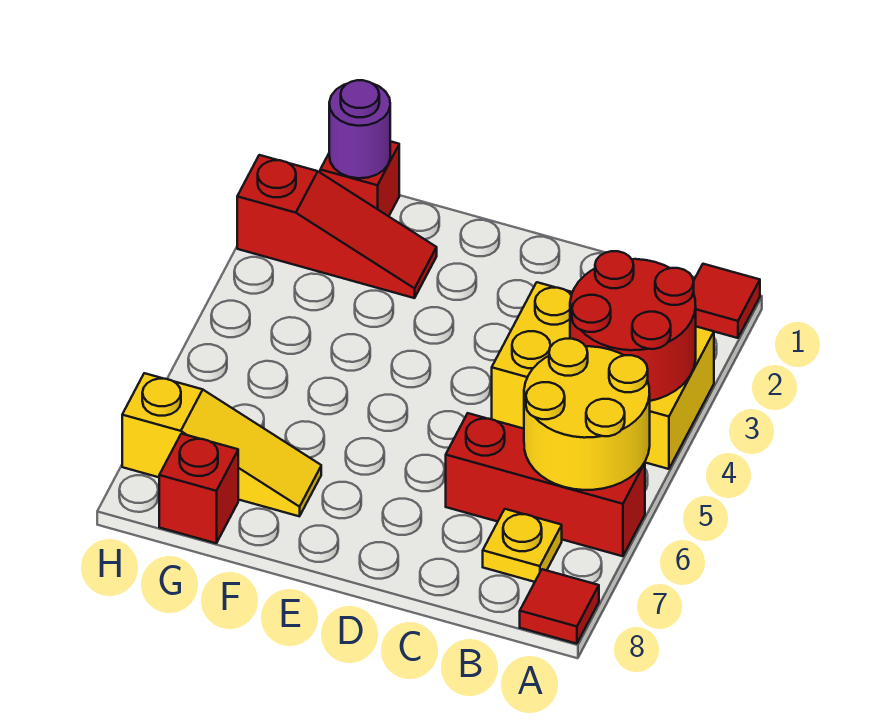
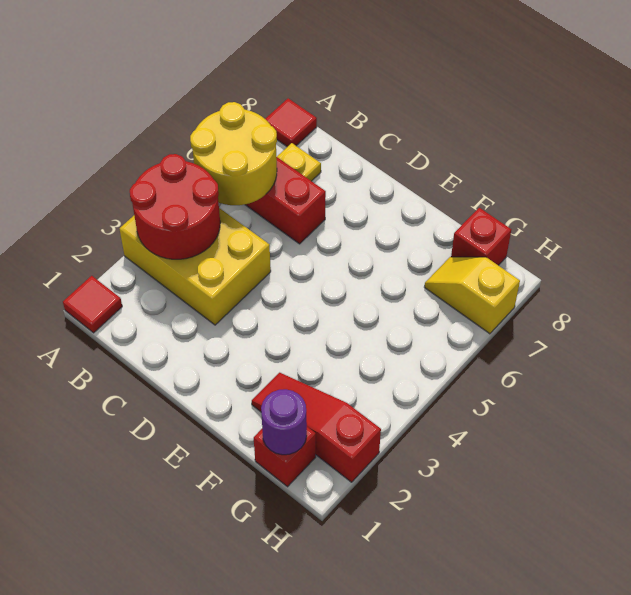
yellow slope F7:H7 level 1 top H -> yellow slope G7:H7 level 1 top H

